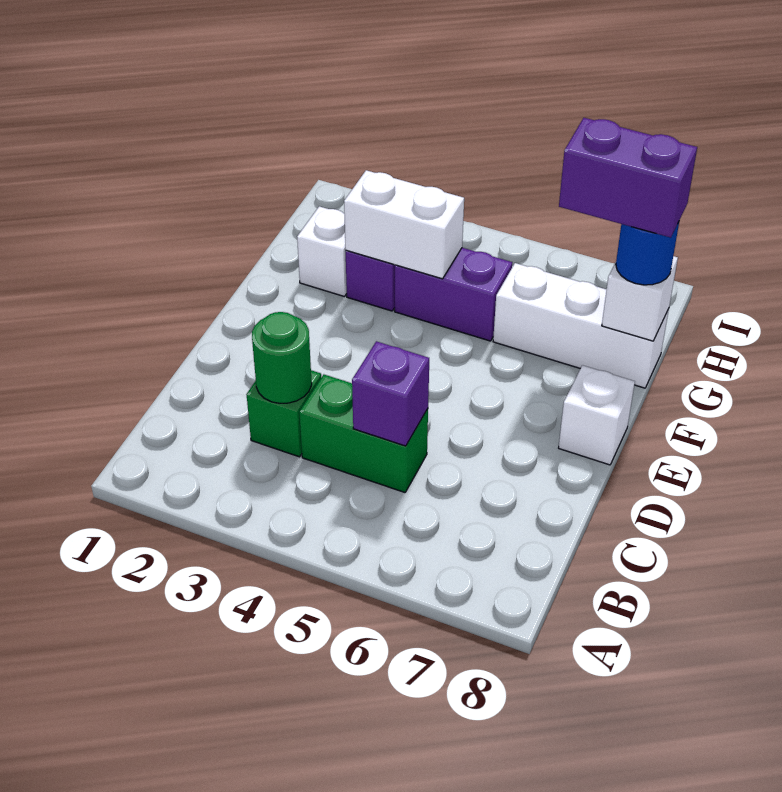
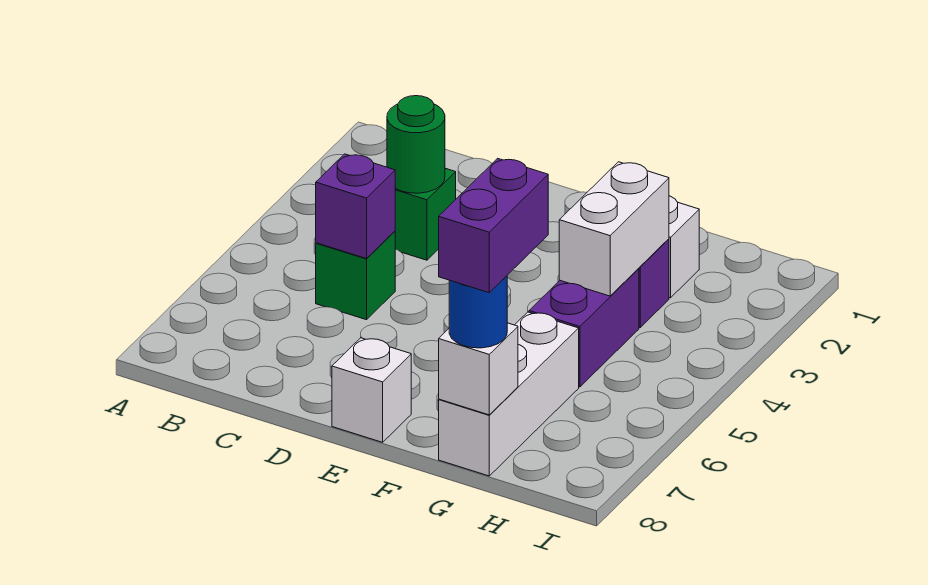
green brick C4:C5 level 1 -> green brick C5 level 1

